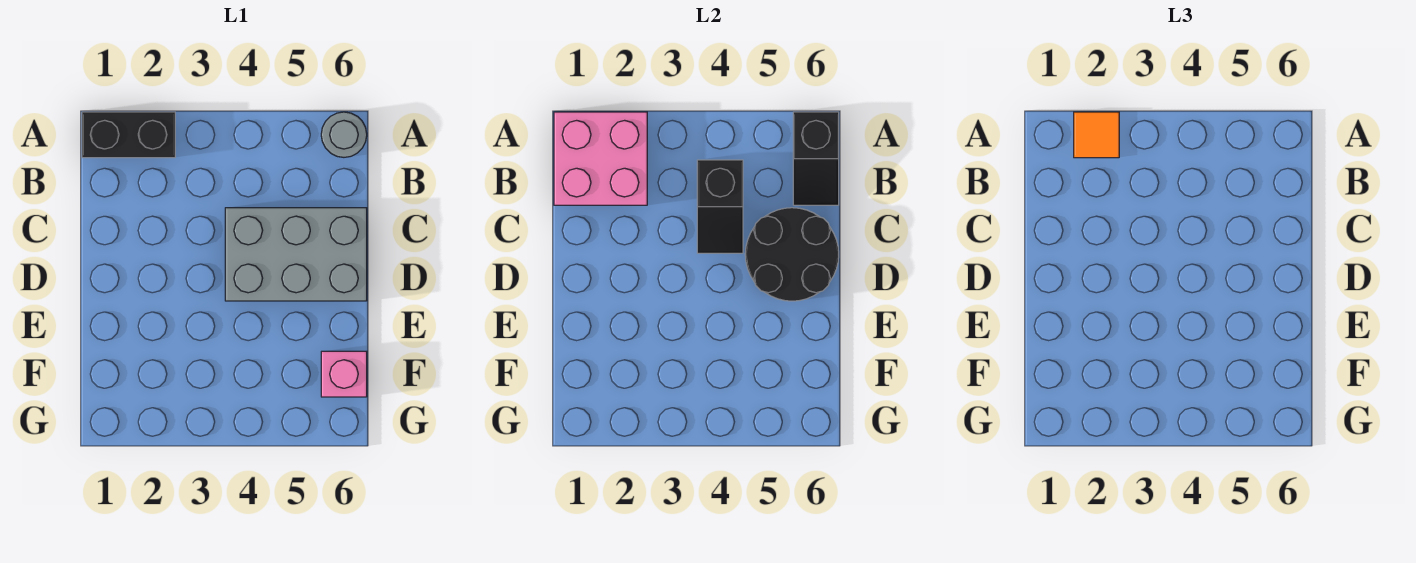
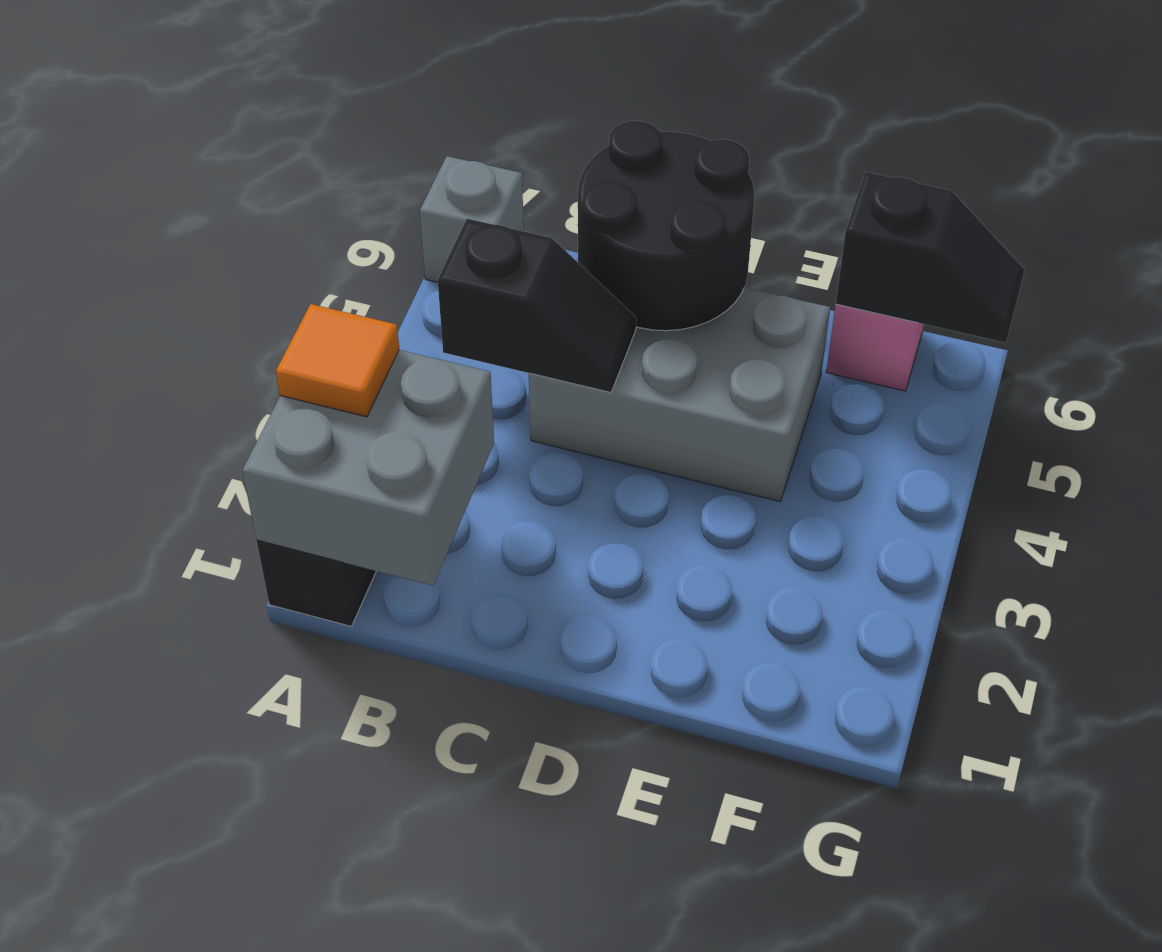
pink brick A1:B2 level 2 -> grey brick A1:B2 level 2
grey round brick A6 level 1 -> grey brick A6 level 1
black slope A6:B6 level 2 top A -> black slope F6:G6 level 2 top F
grey brick C4:D6 level 1 -> grey brick C4:E5 level 1

